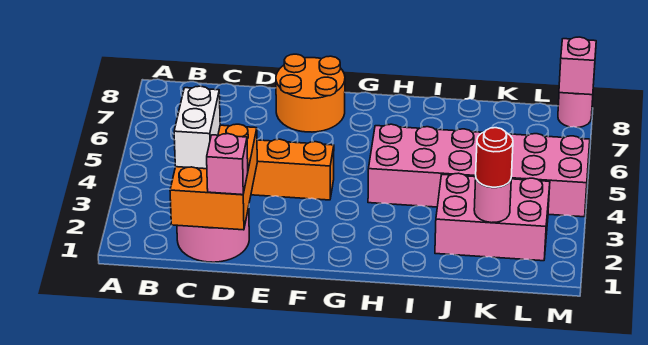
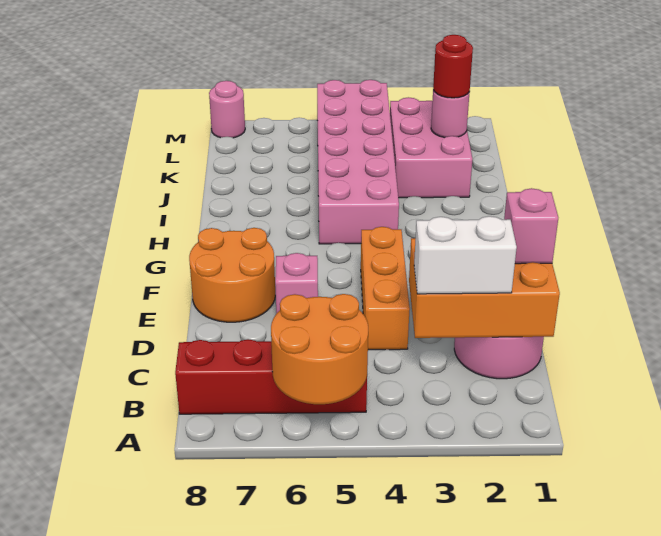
none -> orange round brick A5:B6 level 2
none -> red brick B5:B8 level 1
pink brick M8 level 2 -> pink brick E6 level 1

